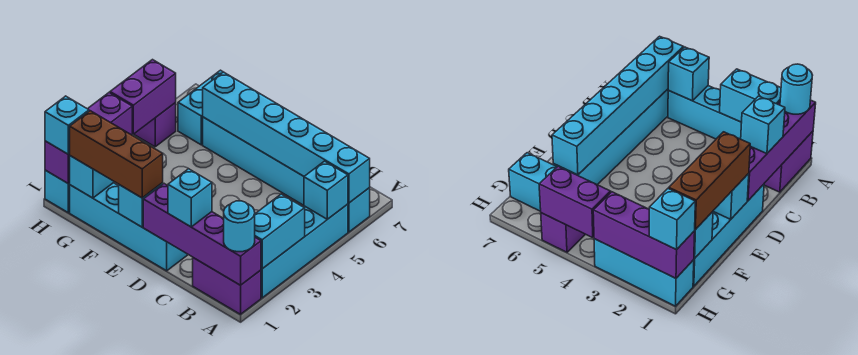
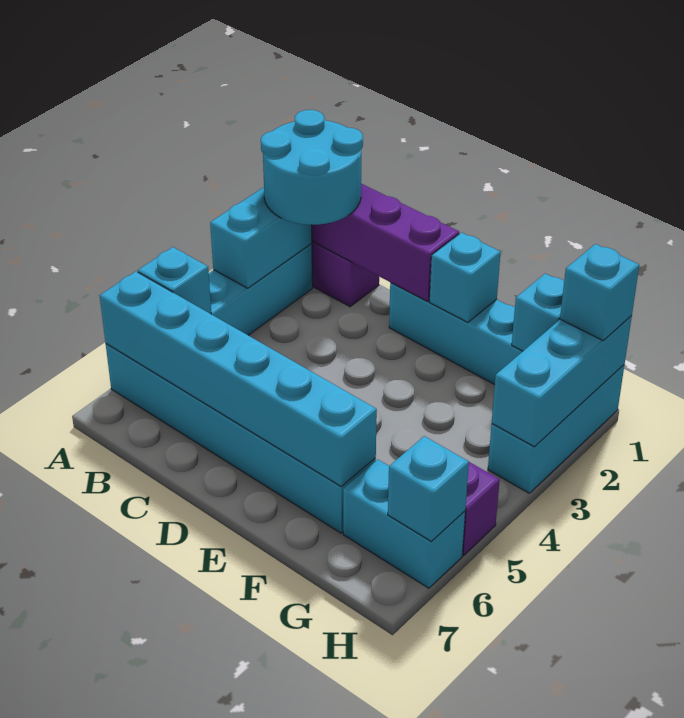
cyan round brick A1 level 3 -> cyan round brick A1:B2 level 3
cyan brick C1 level 3 -> cyan brick H6 level 2
brown brick E1:G1 level 3 -> none
cyan brick G6:G7 level 1 -> cyan brick G6:H6 level 1
purple brick H1:H3 level 2 -> cyan brick H1:H3 level 2
purple brick H4:H5 level 2 -> none

